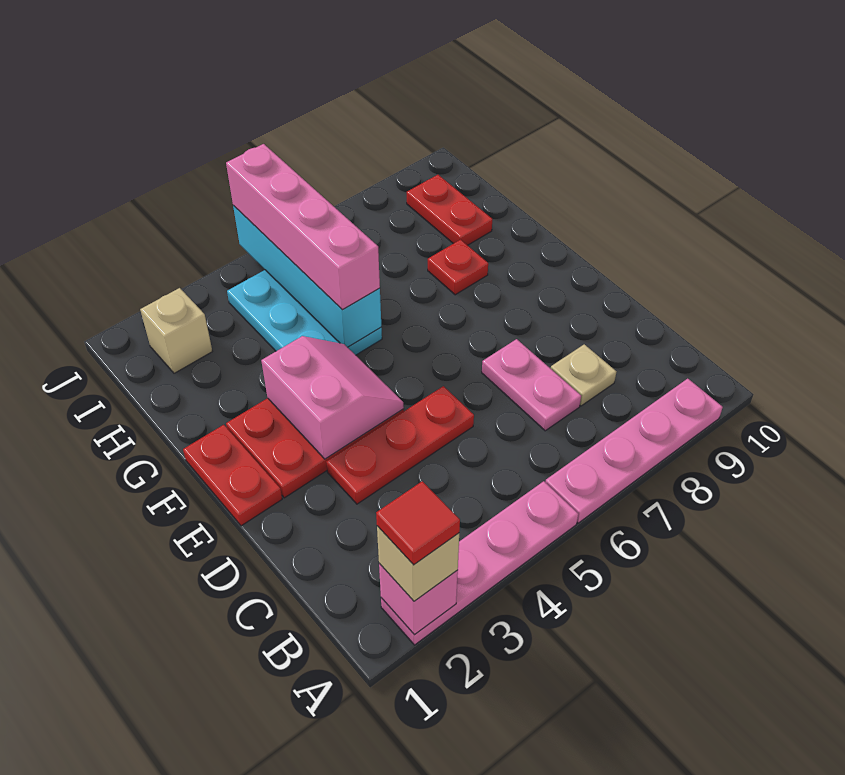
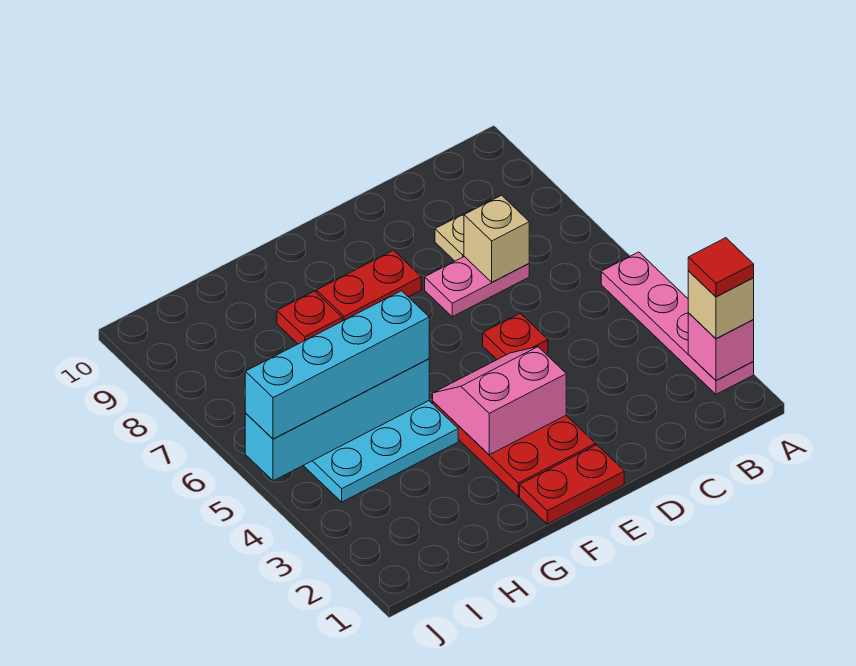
pink plate A6:A9 level 1 -> none
red plate D3:D5 level 1 -> red plate D5 level 1
pink brick G5:J5 level 3 -> cyan brick G5:J5 level 3
red plate H9:I9 level 1 -> red plate E8:F8 level 1
tan brick I2 level 1 -> tan brick C7 level 2

